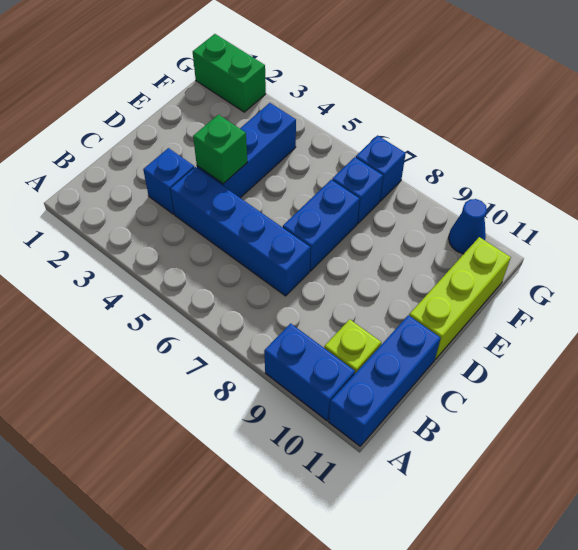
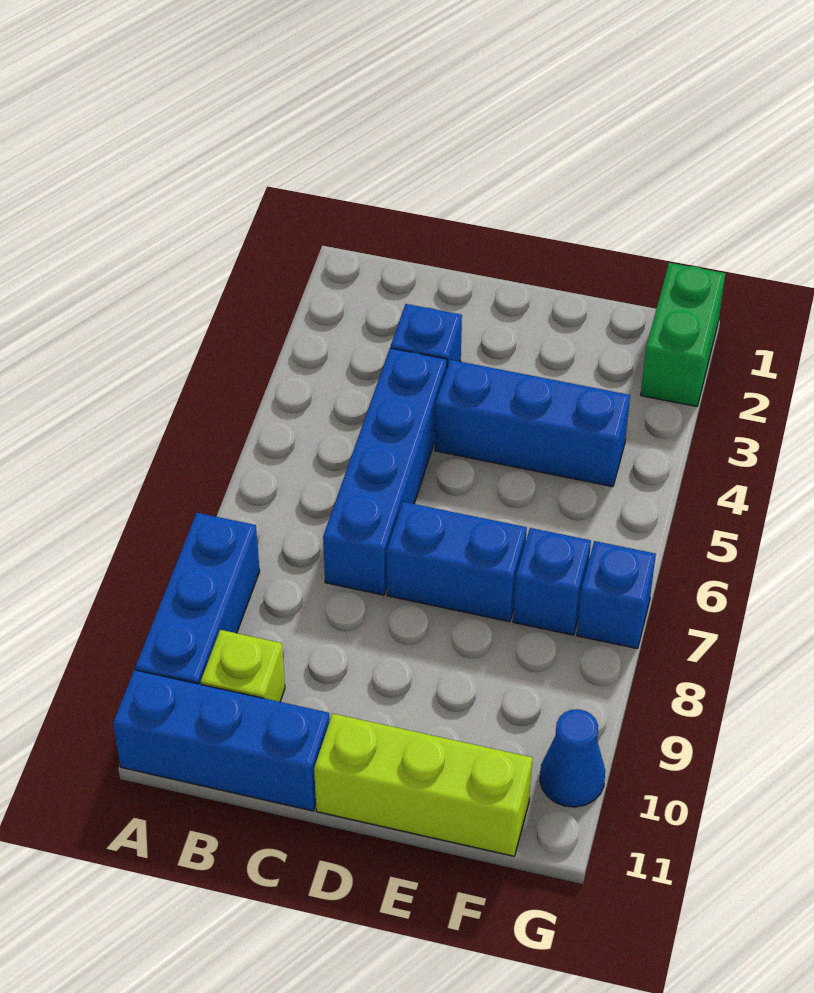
blue brick A9:A10 level 1 -> blue brick A8:A10 level 1
green brick D4 level 2 -> none

